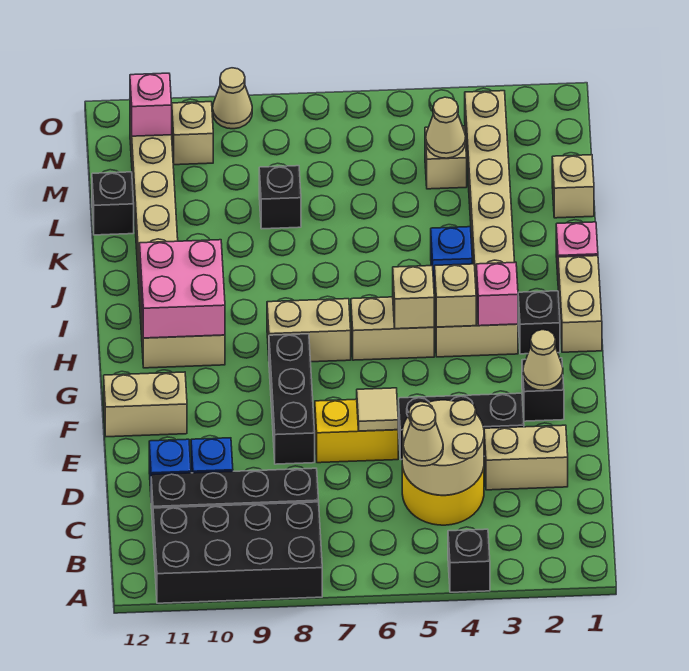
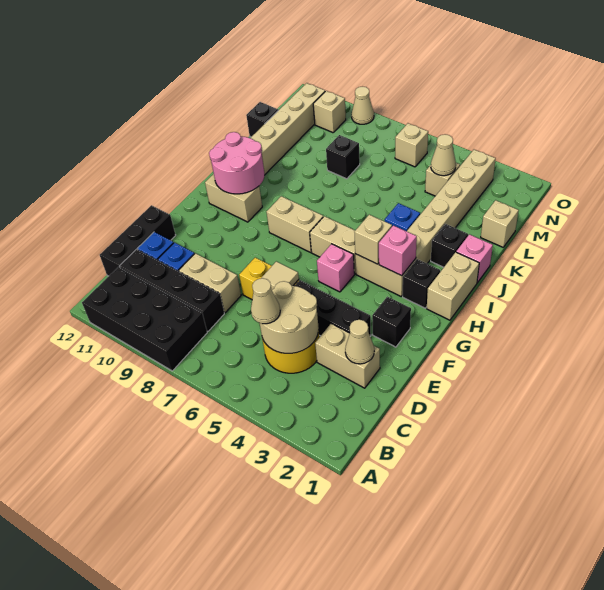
black brick A4 level 1 -> black brick J2 level 1
black brick E8:G8 level 1 -> black brick C12:E12 level 1
tan cone F2 level 2 -> tan cone D2 level 2
tan brick F11:F12 level 1 -> tan brick D8:D9 level 1
tan brick H5 level 2 -> tan brick N6 level 1
pink brick H10:I11 level 2 -> pink round brick H10:I11 level 2
pink brick N11 level 2 -> pink brick G5 level 1

